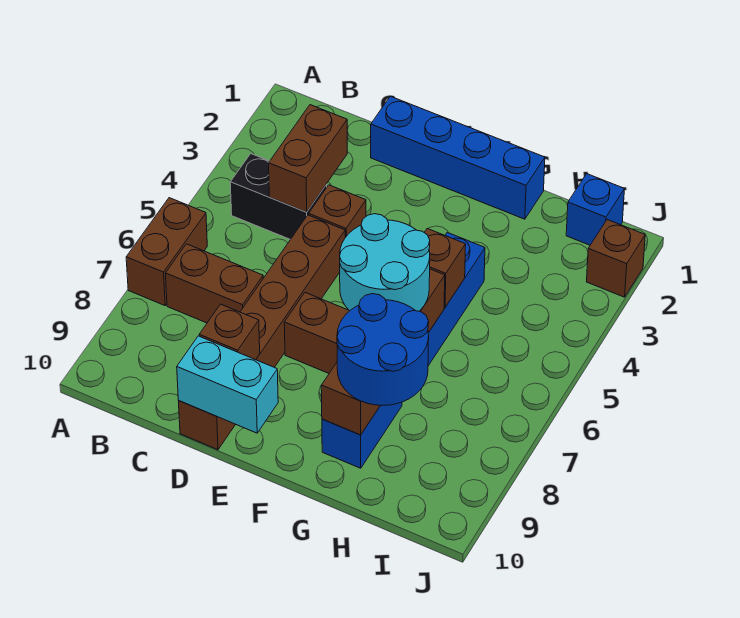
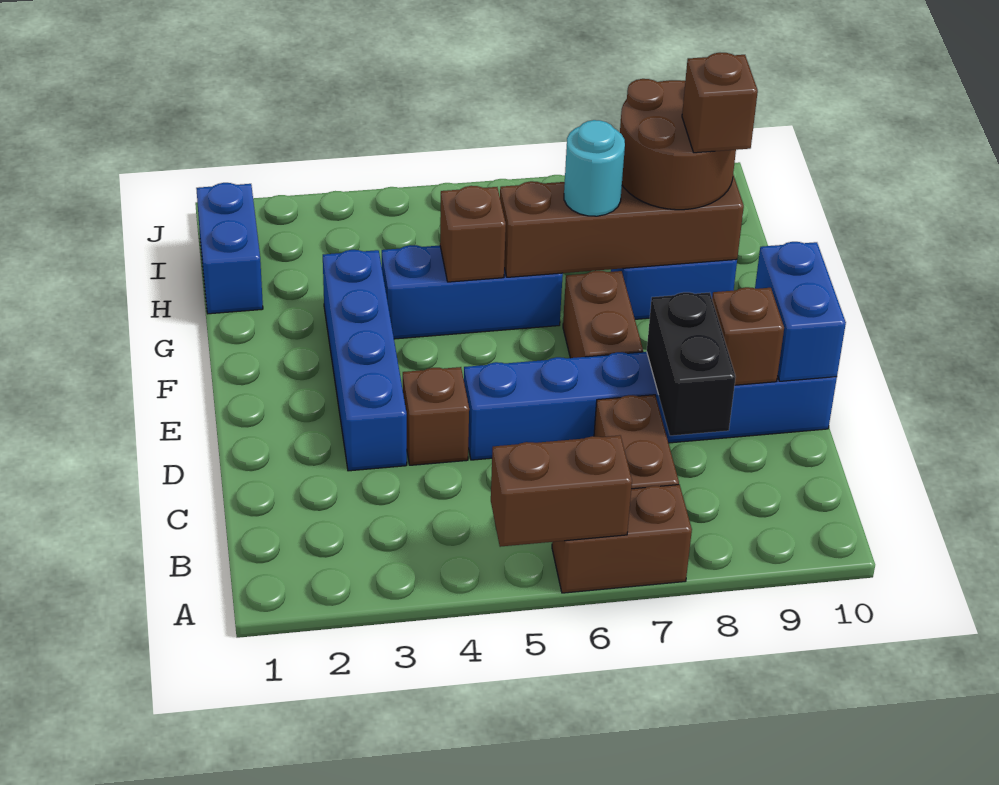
black brick B4:C4 level 1 -> black brick C8:D8 level 2
brown brick C3:C4 level 2 -> brown brick A5:A6 level 2
blue brick D1:G1 level 1 -> blue brick D3:G3 level 1
brown brick D5:D10 level 1 -> blue brick D5:D10 level 1
cyan brick D10:E10 level 2 -> blue brick D10:E10 level 2
cyan round brick F6:G7 level 3 -> cyan round brick G7 level 3
blue round brick G8:H9 level 3 -> brown round brick G8:H9 level 3
blue brick I1 level 1 -> blue brick H1:I1 level 1
brown brick J2 level 1 -> brown brick G9 level 4

